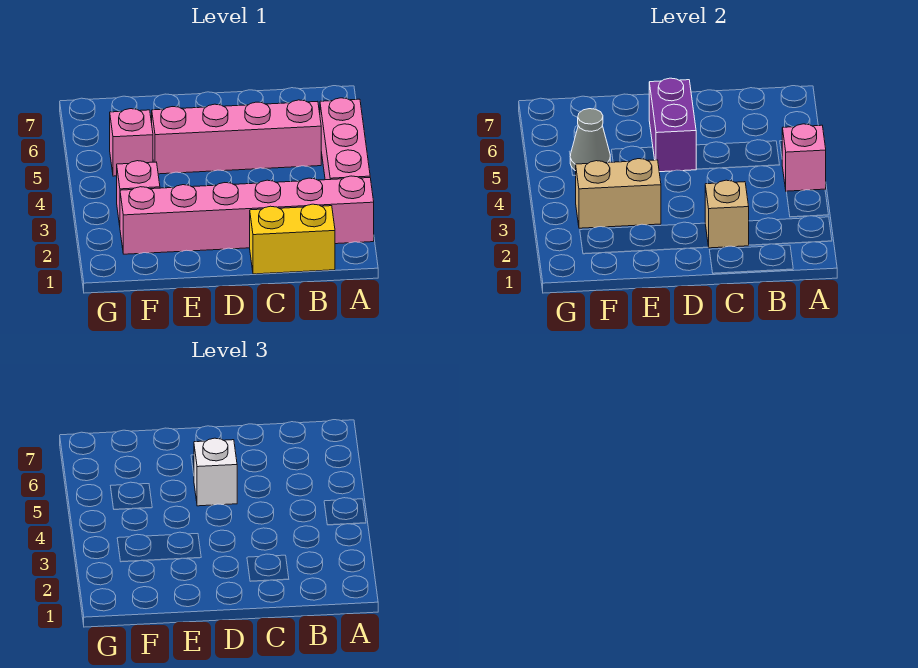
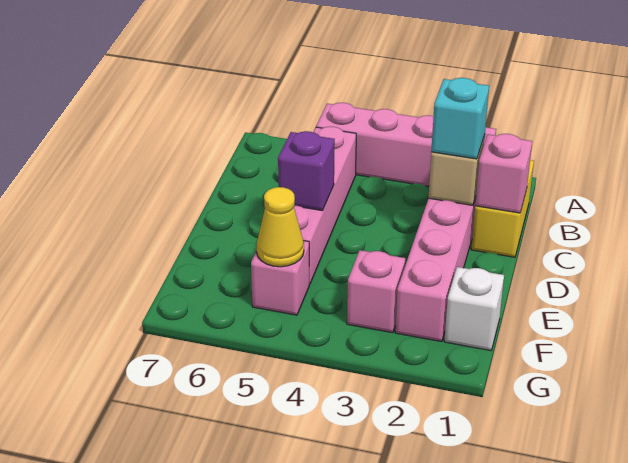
pink brick A4 level 2 -> pink brick C1 level 2
none -> cyan brick C2 level 3
purple brick D5:D6 level 2 -> purple brick D5 level 2
white brick D5 level 3 -> white brick F1 level 1
tan brick E3:F3 level 2 -> none
grey cone F5 level 2 -> yellow cone F5 level 2

